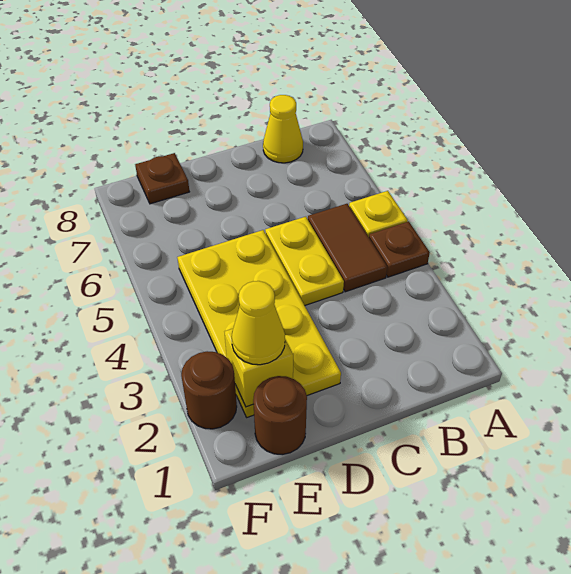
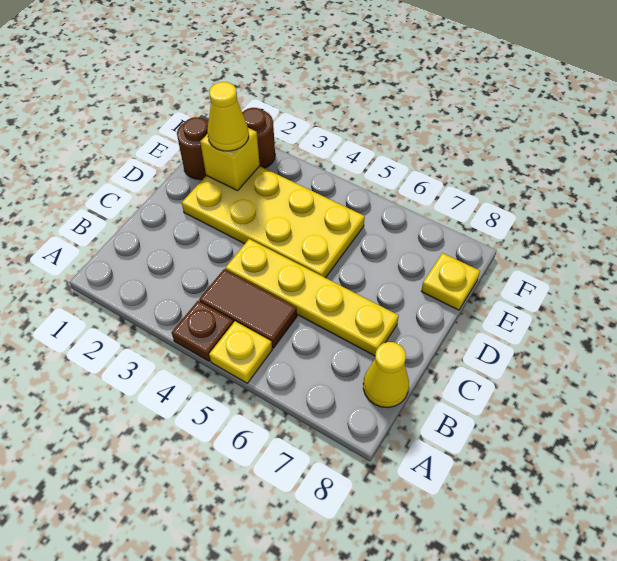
yellow plate C4:C5 level 1 -> yellow plate C4:C7 level 1
brown plate E8 level 1 -> yellow plate E8 level 1

